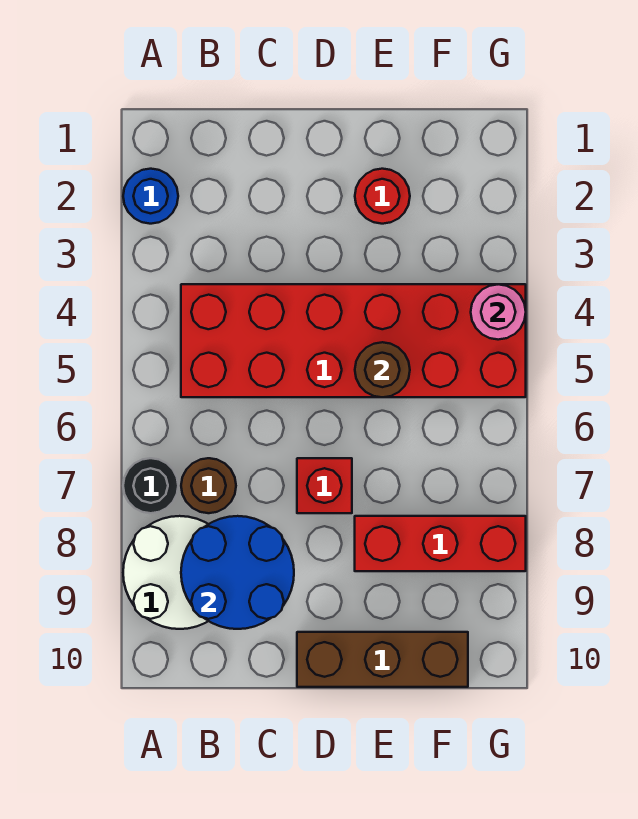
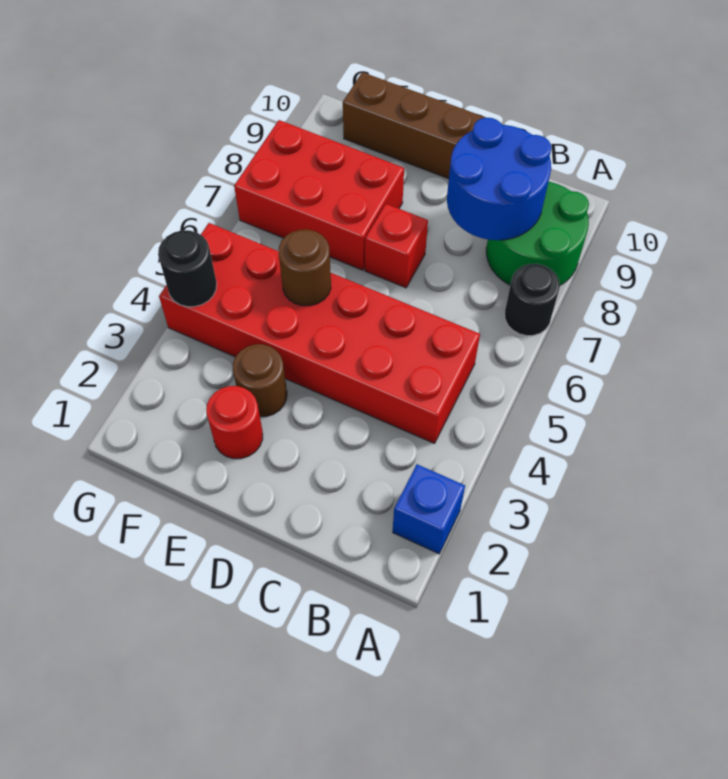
blue round brick A2 level 1 -> blue brick A2 level 1
white round brick A8:B9 level 1 -> green round brick A8:B9 level 1
brown round brick B7 level 1 -> brown round brick E3 level 1
red brick E8:G8 level 1 -> red brick E7:G8 level 1
pink round brick G4 level 2 -> black round brick G4 level 2

